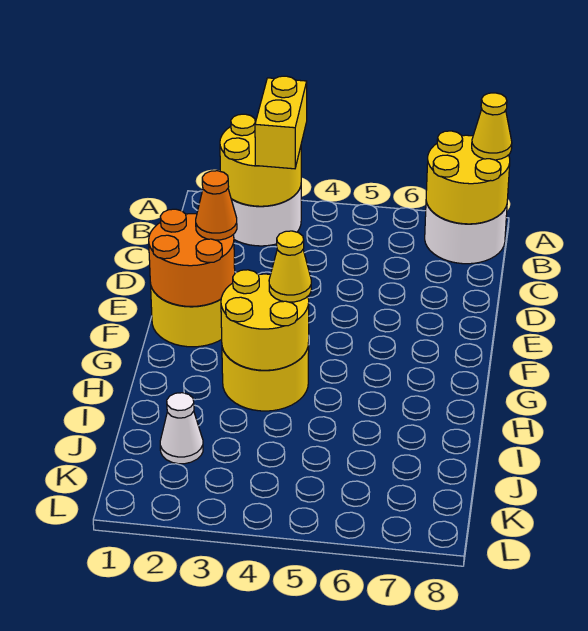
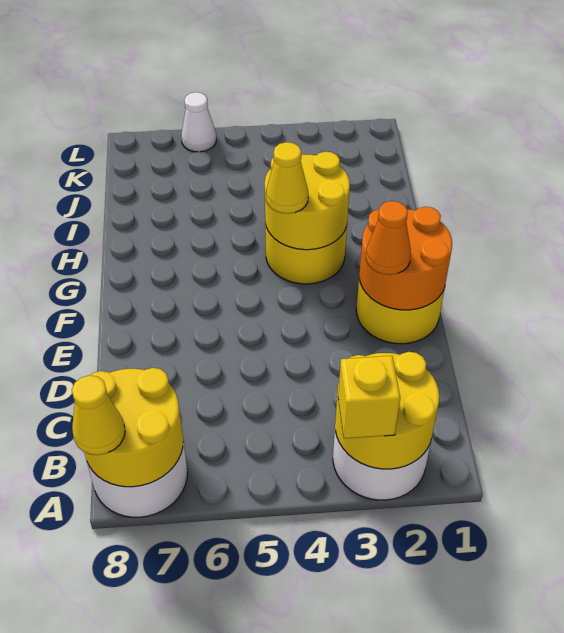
yellow brick A3:B3 level 3 -> yellow brick A3 level 3
white cone J2 level 1 -> white cone L6 level 1

